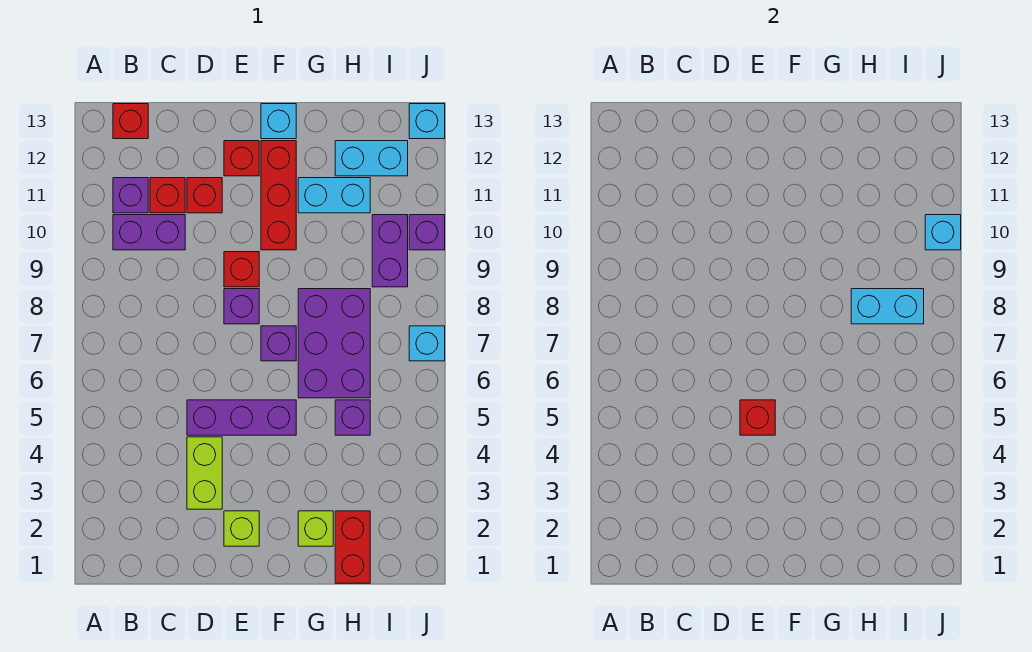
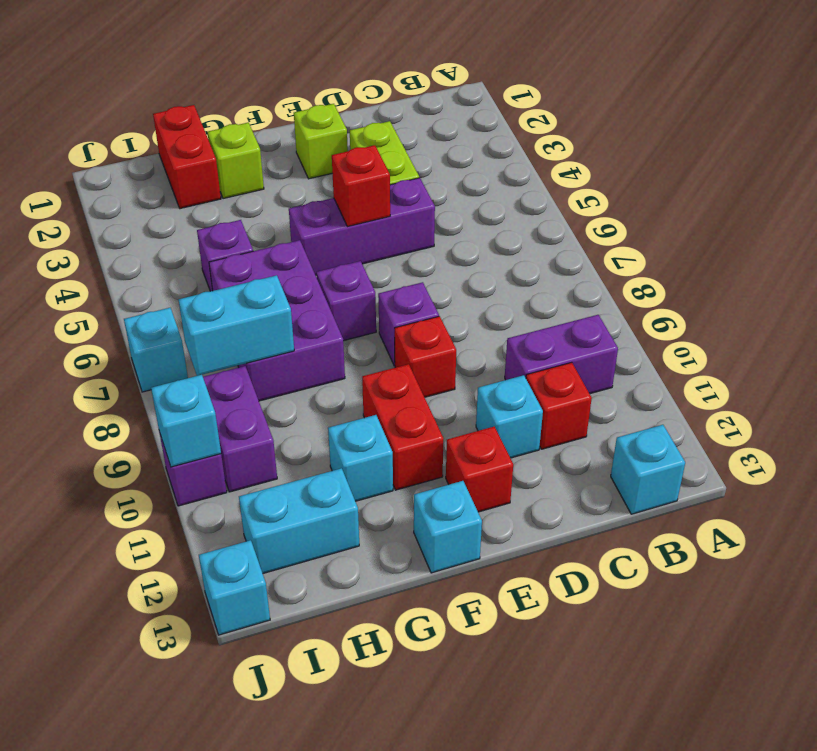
purple brick B11 level 1 -> none
red brick B13 level 1 -> cyan brick B13 level 1
red brick D11 level 1 -> cyan brick D11 level 1
red brick F10:F12 level 1 -> red brick F10:F11 level 1
cyan brick G11:H11 level 1 -> cyan brick G11 level 1

